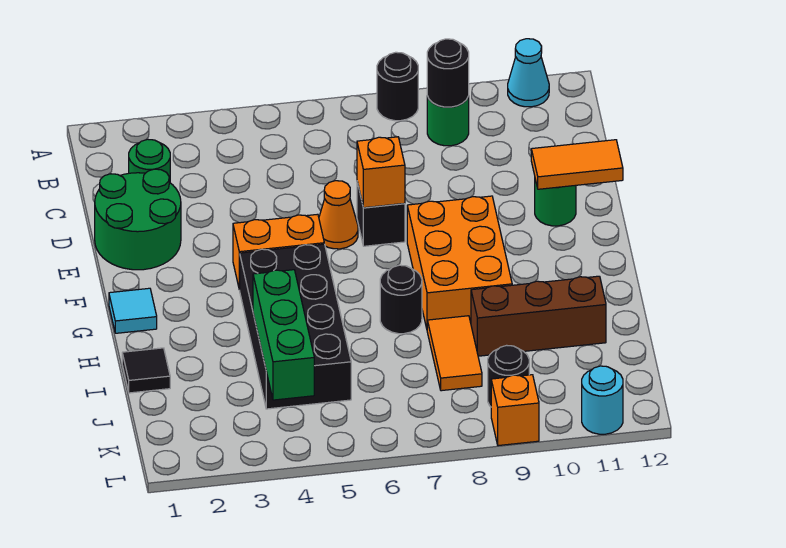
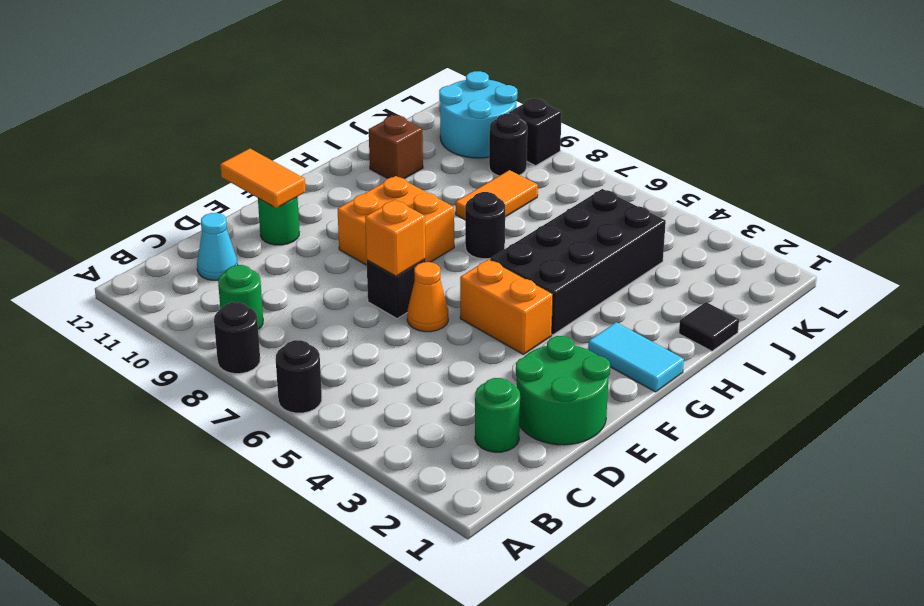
cyan cone A11 level 1 -> cyan cone C11 level 1
black round brick B9 level 2 -> black round brick A6 level 1
orange brick F8:H9 level 1 -> orange brick F8:G9 level 1
cyan tile G1 level 1 -> cyan tile G1:G2 level 1
green brick I4:K4 level 2 -> none
brown brick I9:I11 level 1 -> brown brick I11 level 1
orange brick L9 level 1 -> black brick L9 level 1
cyan round brick L11 level 1 -> cyan round brick K10:L11 level 1

